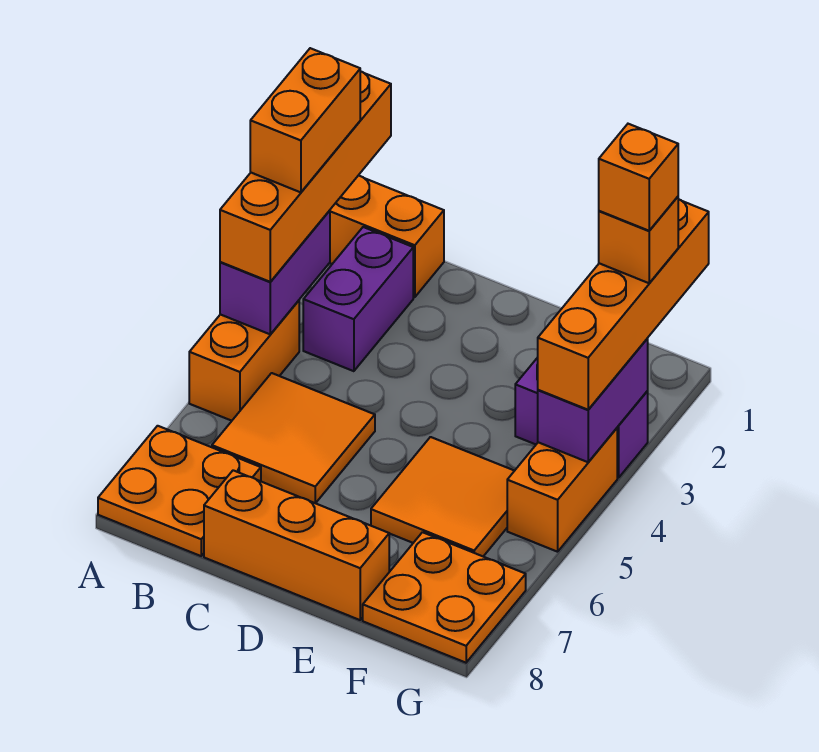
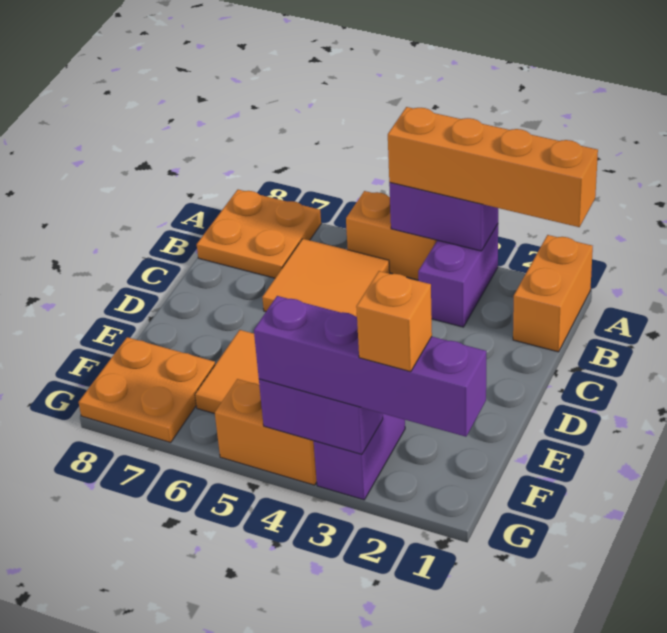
orange brick A2:A3 level 4 -> none
purple brick B2:B3 level 1 -> purple brick A3:B3 level 1
orange brick C8:E8 level 1 -> none
orange brick G1:G4 level 3 -> purple brick G1:G4 level 3
orange brick G2 level 5 -> none

